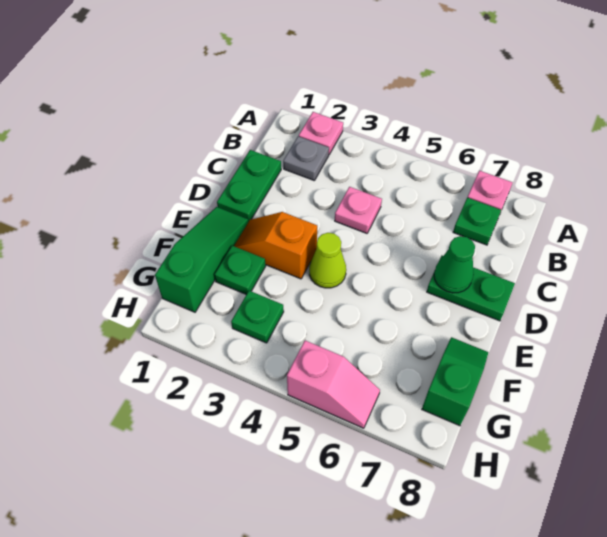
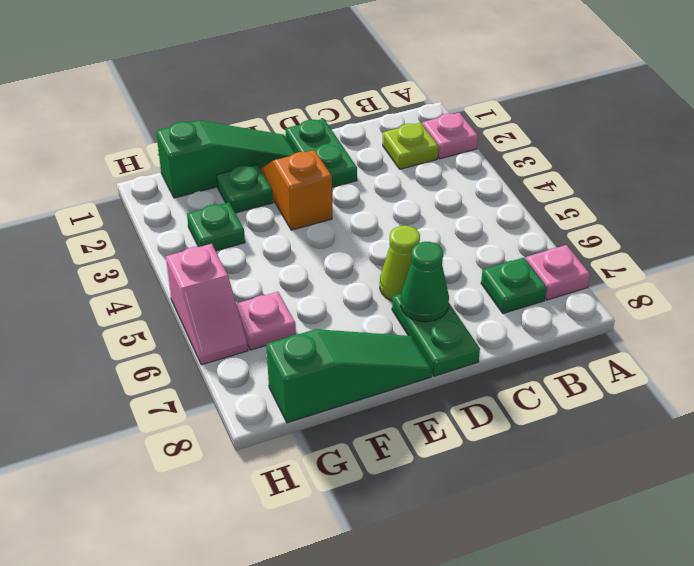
grey plate B2 level 1 -> lime plate B2 level 1
green plate C1:D1 level 1 -> green plate D1:D2 level 1
pink plate C4 level 1 -> pink plate G6 level 1
lime cone E4 level 1 -> lime cone D6 level 1
green slope F8:G8 level 1 top G -> green slope E8:G8 level 1 top G

